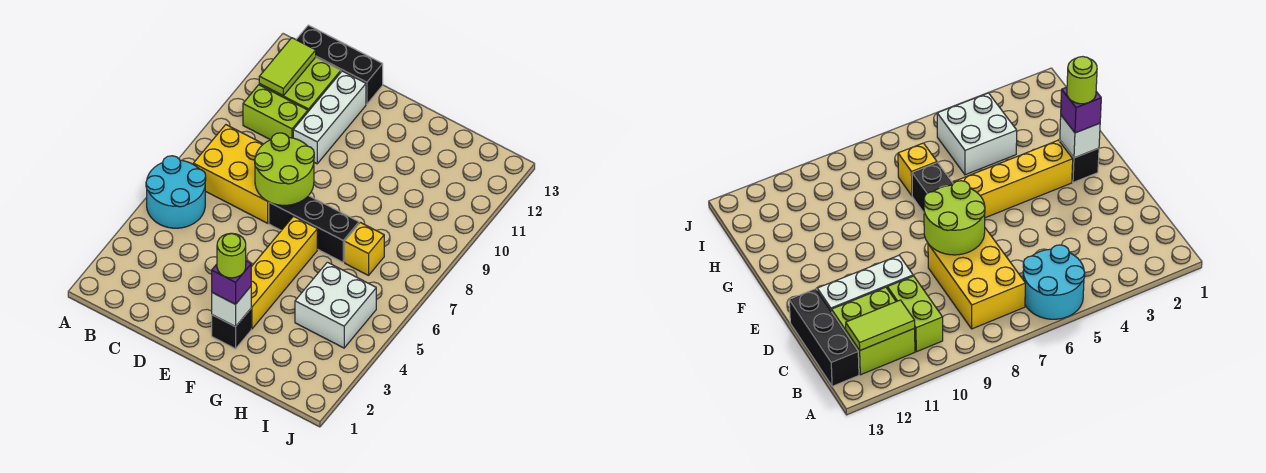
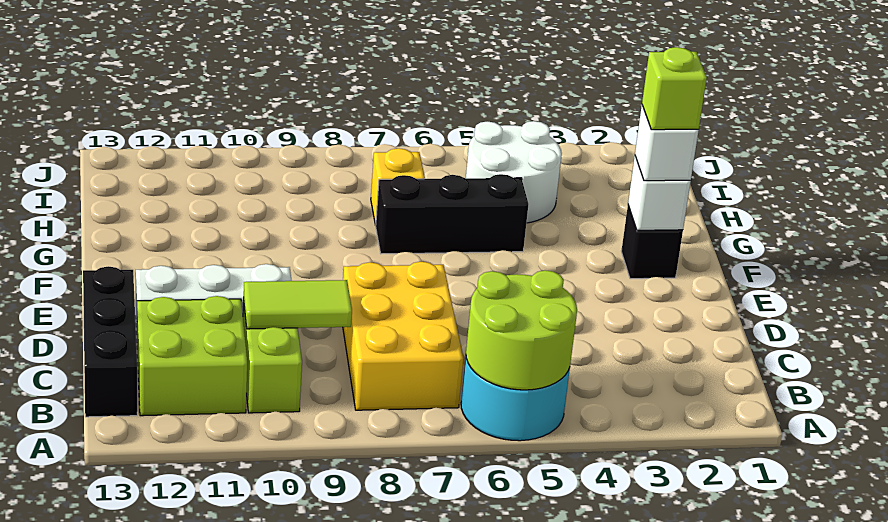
lime tile B11:B12 level 2 -> lime tile C9:C10 level 2
lime round brick D7:E8 level 2 -> lime round brick A5:B6 level 2
black brick E7:G7 level 1 -> black brick G5:G7 level 1
purple brick F2 level 3 -> white brick F2 level 3
lime round brick F2 level 4 -> lime brick F2 level 4
yellow brick F3:F6 level 1 -> none
white brick H4:I5 level 1 -> white round brick H4:I5 level 1

